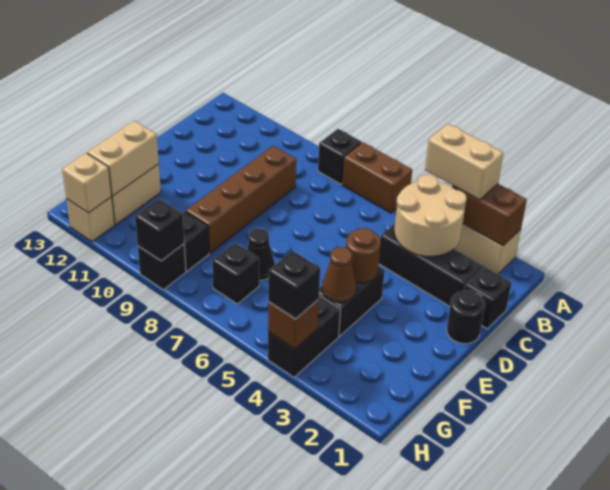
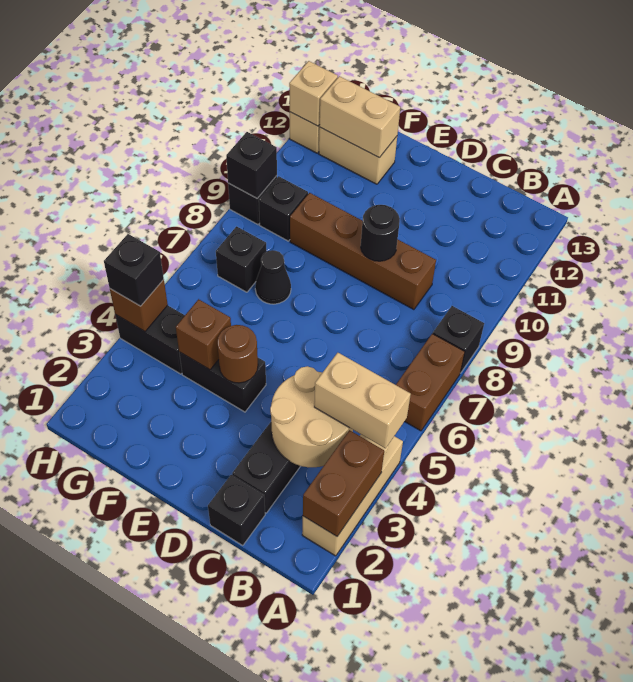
tan brick A3:A4 level 3 -> tan brick A4:B4 level 3
black round brick D1 level 1 -> black round brick D9 level 2
brown cone F4 level 2 -> brown brick F4 level 2

